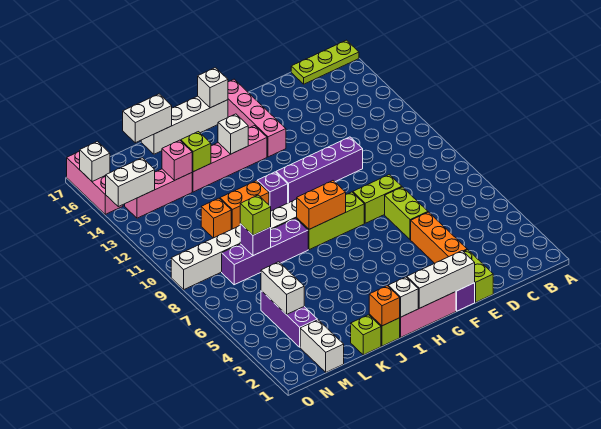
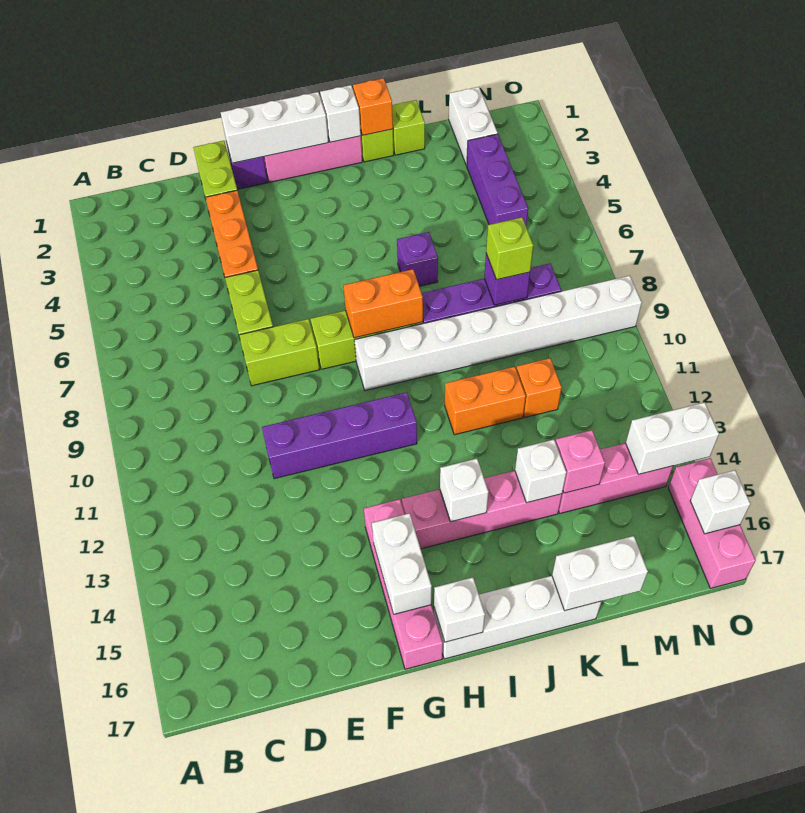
lime plate A17:C17 level 1 -> none
purple brick I11 level 1 -> purple brick J6 level 1
lime brick K14 level 2 -> white brick K14 level 2
white brick M4:M5 level 2 -> white brick G15:G16 level 2

